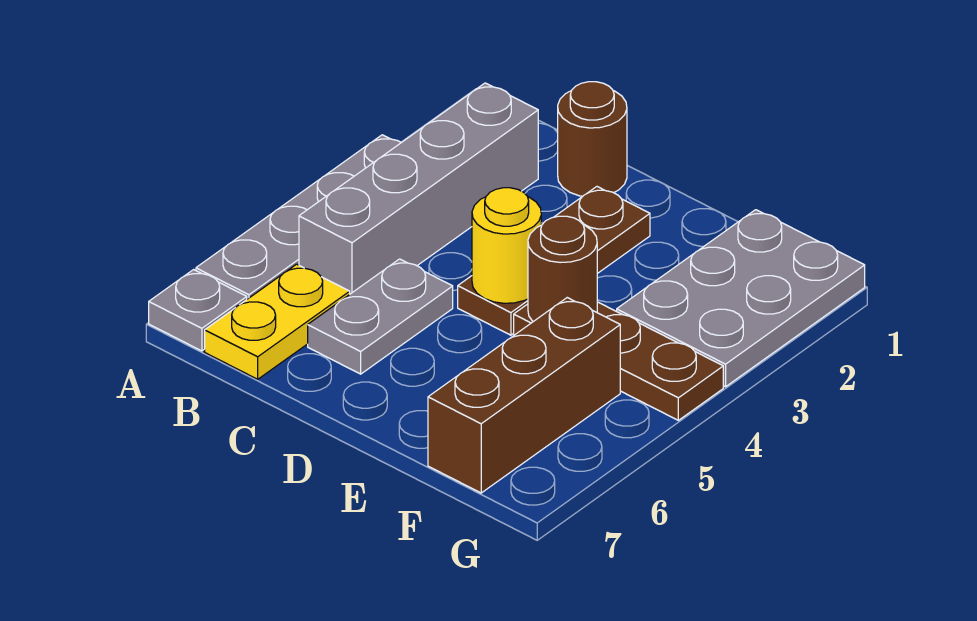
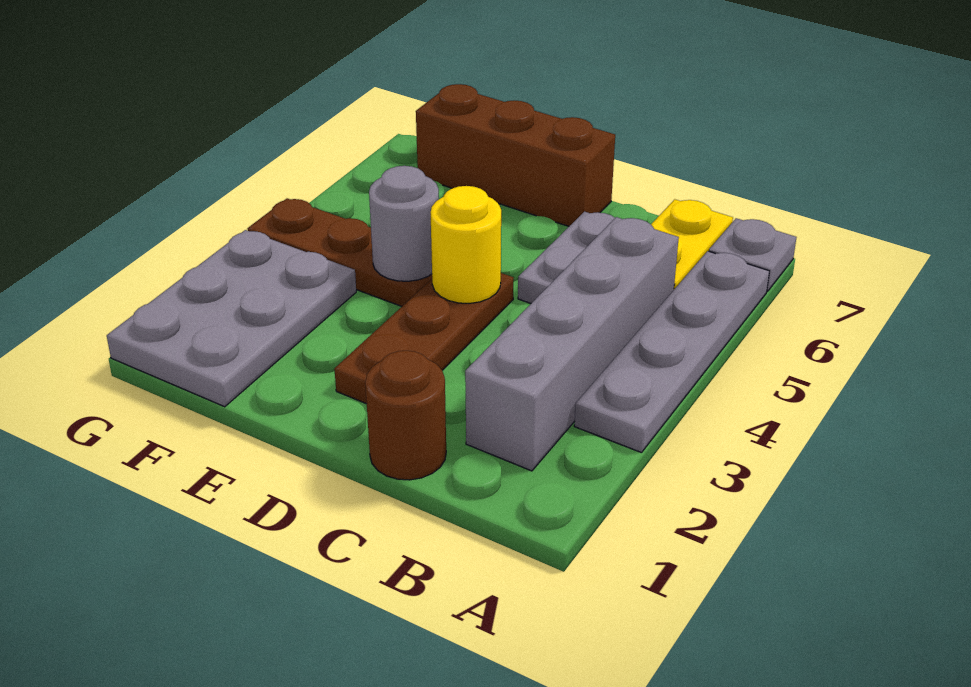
brown round brick E4 level 2 -> grey round brick E4 level 2
brown brick F5:F7 level 1 -> brown brick D7:F7 level 1

